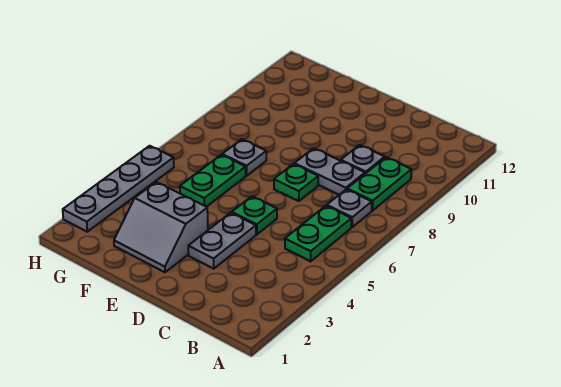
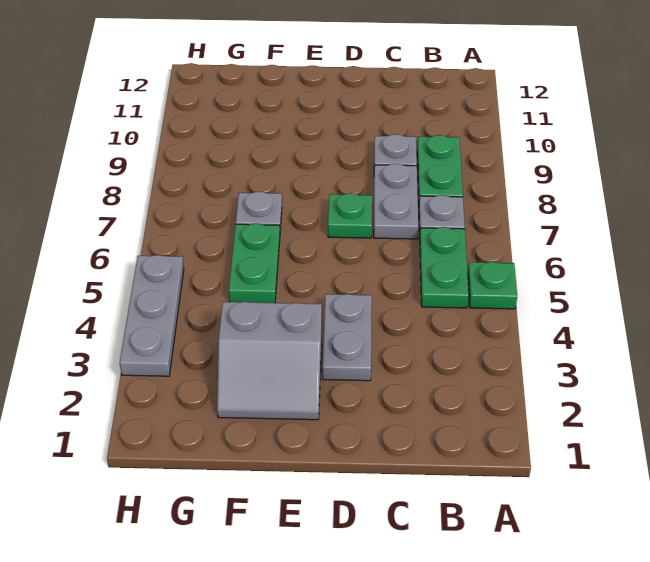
grey plate C8:D8 level 1 -> grey plate C7:C8 level 1
green plate D5 level 1 -> green plate A5 level 1
grey plate H2:H5 level 1 -> grey plate H3:H5 level 1

